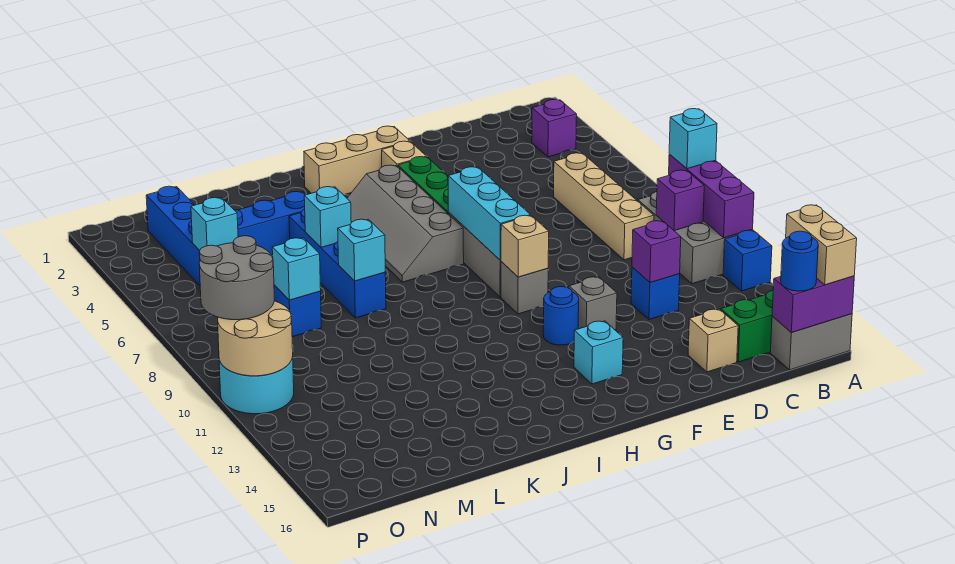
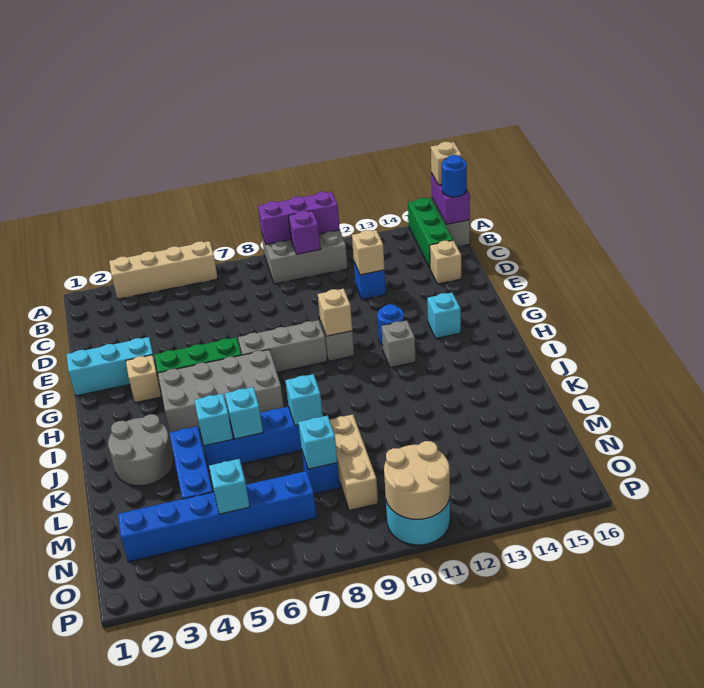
cyan brick A9 level 3 -> cyan brick K5 level 2
blue brick A12 level 1 -> none
tan brick A15:A16 level 3 -> tan brick A16 level 3
purple brick B3 level 1 -> none
tan brick C6:C9 level 1 -> tan brick A3:A6 level 1
purple brick D12 level 2 -> tan brick D12 level 2
grey brick F12 level 1 -> grey brick H12 level 1
tan brick G2:I2 level 1 -> tan brick L9:N9 level 1
cyan brick G7:G9 level 2 -> cyan brick F1:F3 level 1
grey slope H4:I7 level 1 top H -> grey brick H4:I7 level 1
grey round brick O9:P10 level 3 -> grey round brick J2:K3 level 1

